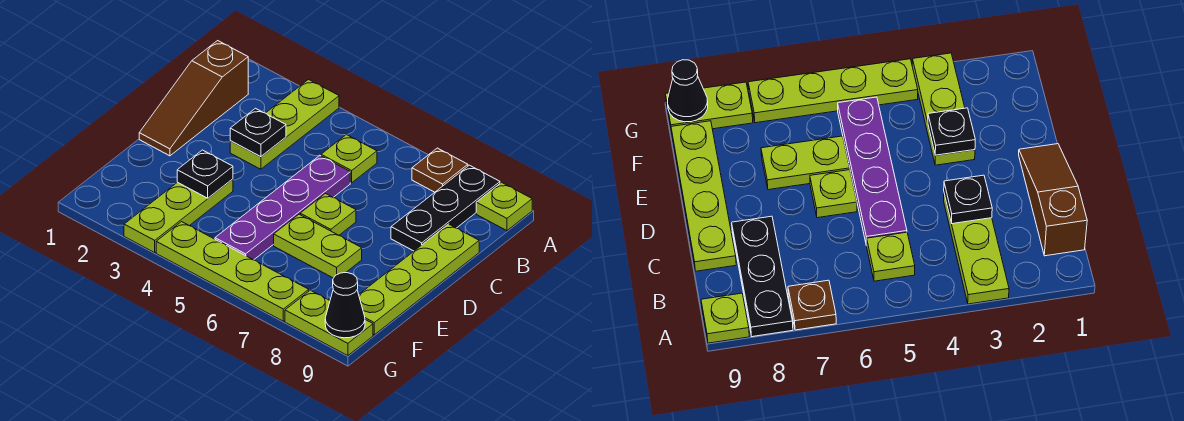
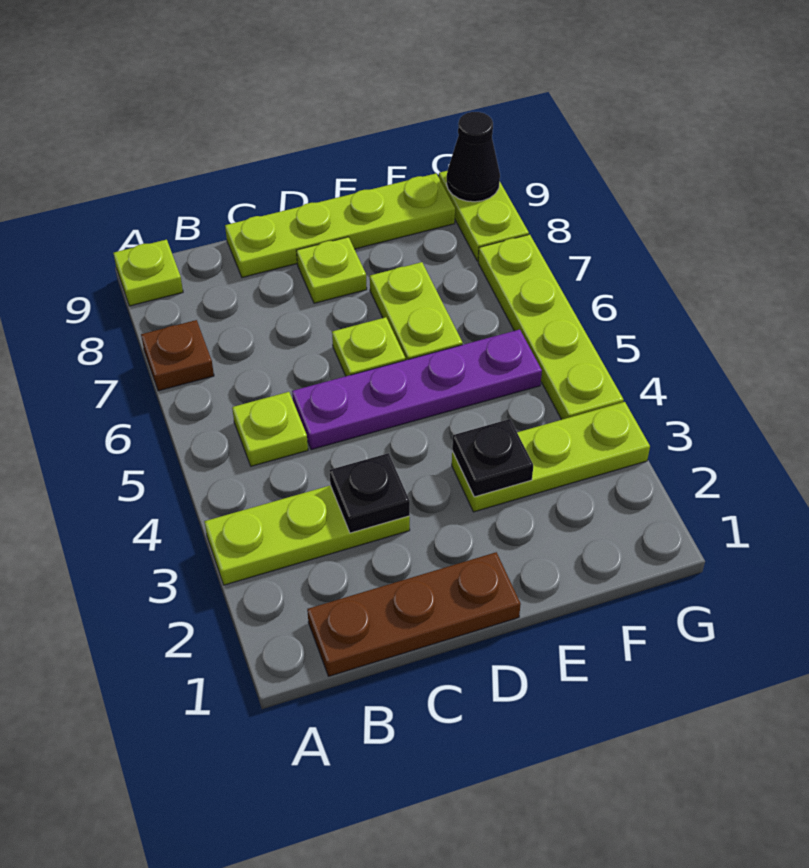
black plate A8:C8 level 1 -> none
brown slope B1:D1 level 1 top B -> brown plate B1:D1 level 1
none -> lime plate D8 level 1

